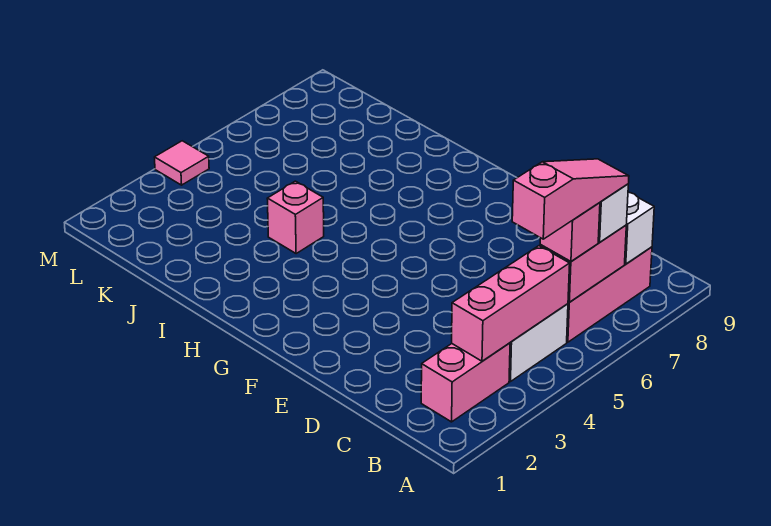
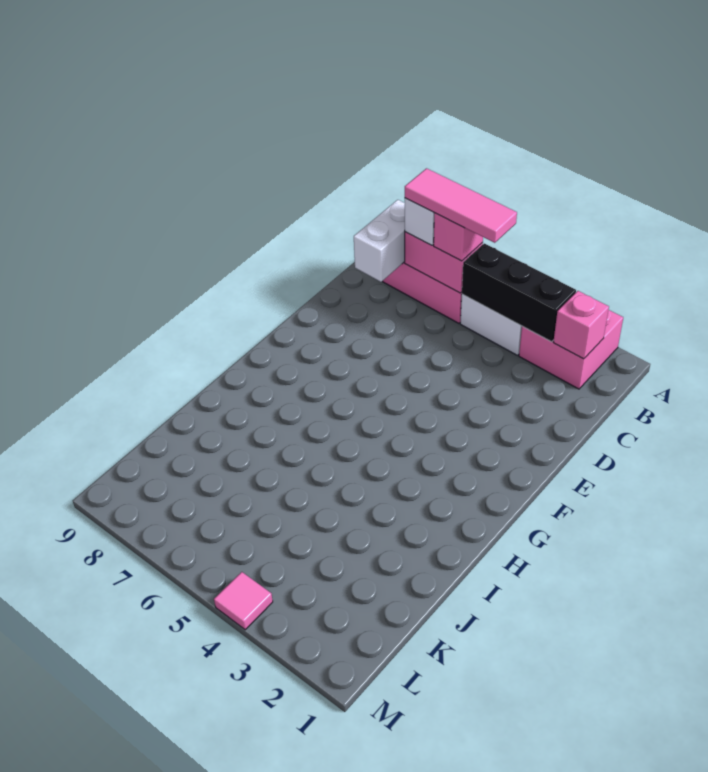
pink brick B2:B3 level 1 -> pink brick A2:B3 level 1
pink brick B3:B5 level 2 -> black brick B3:B5 level 2
pink slope B5:B7 level 4 top 5 -> pink tile B5:B7 level 4
pink brick I4 level 1 -> pink brick B2 level 2

